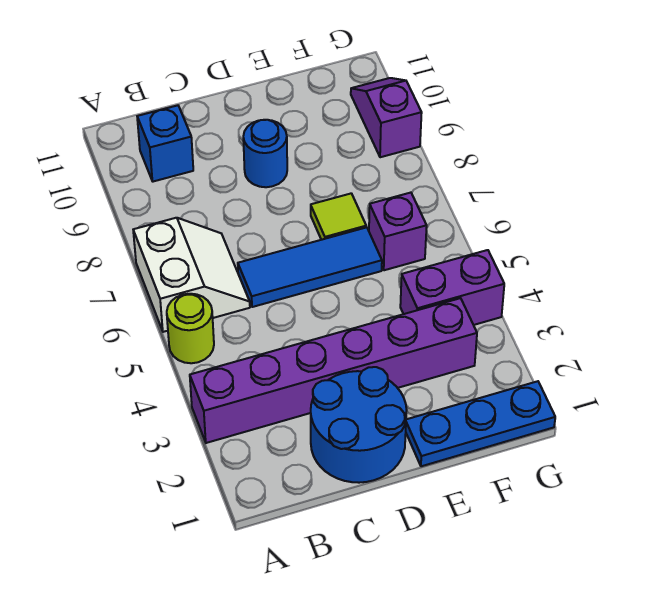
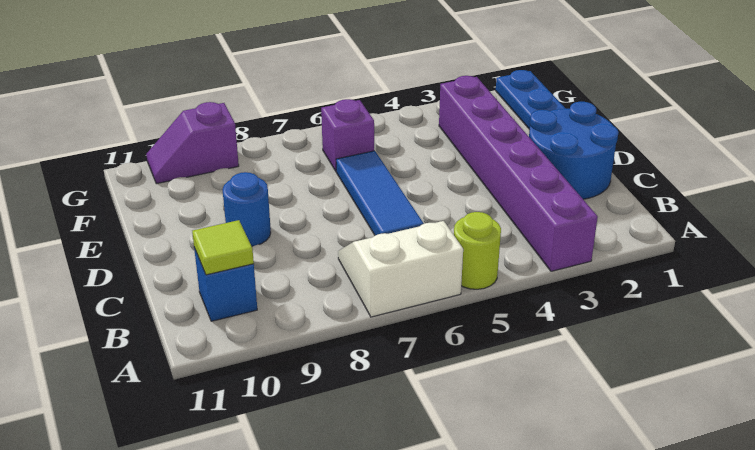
lime tile E7 level 1 -> lime tile B10 level 2
purple brick F4:G4 level 1 -> none

